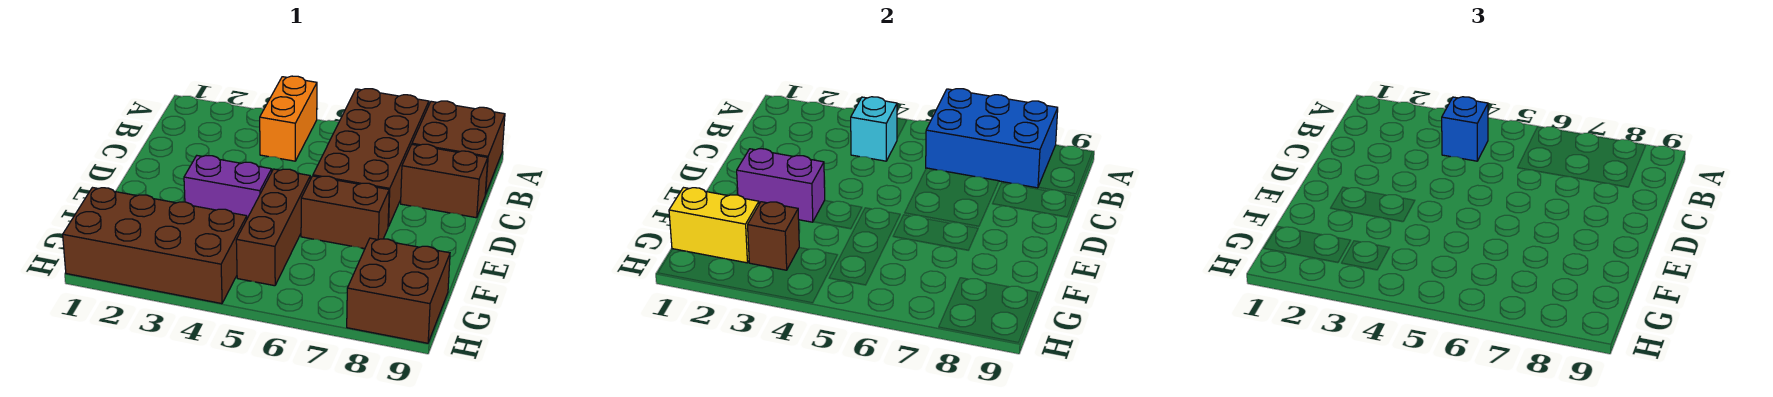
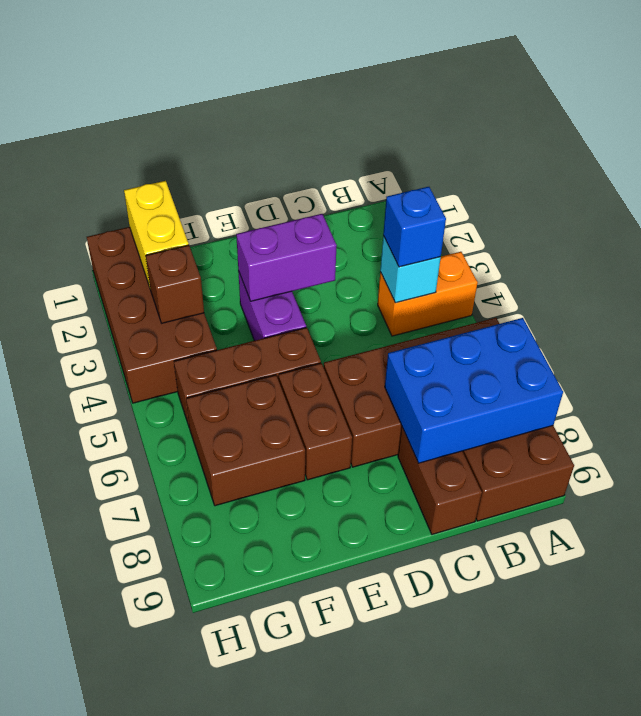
blue brick A6:B8 level 2 -> blue brick A7:C8 level 2
purple brick E2:E3 level 2 -> purple brick D3:E3 level 2
brown brick G8:H9 level 1 -> brown brick F6:G7 level 1

